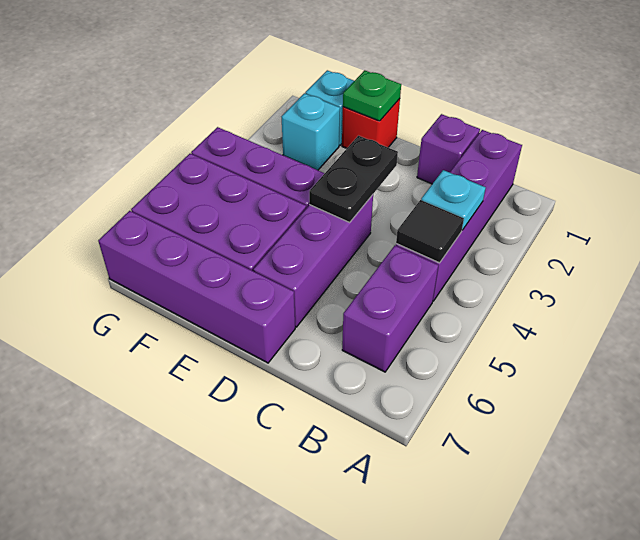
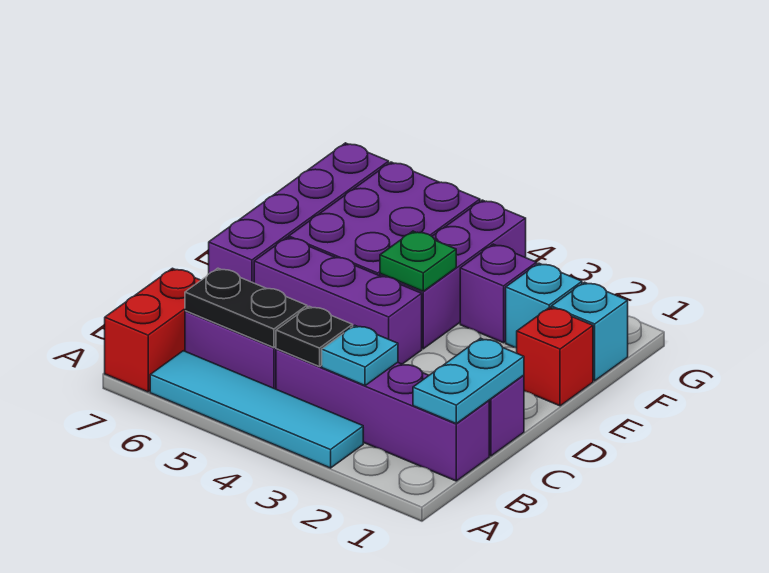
none -> cyan tile A3:A6 level 1
none -> red brick A7:B7 level 1
none -> cyan plate B1:C1 level 2
black tile B4 level 2 -> black plate B4 level 2
black plate D3:D4 level 2 -> black plate B5:B6 level 2
green plate E1 level 2 -> green plate E4 level 2
none -> purple brick F3 level 1

